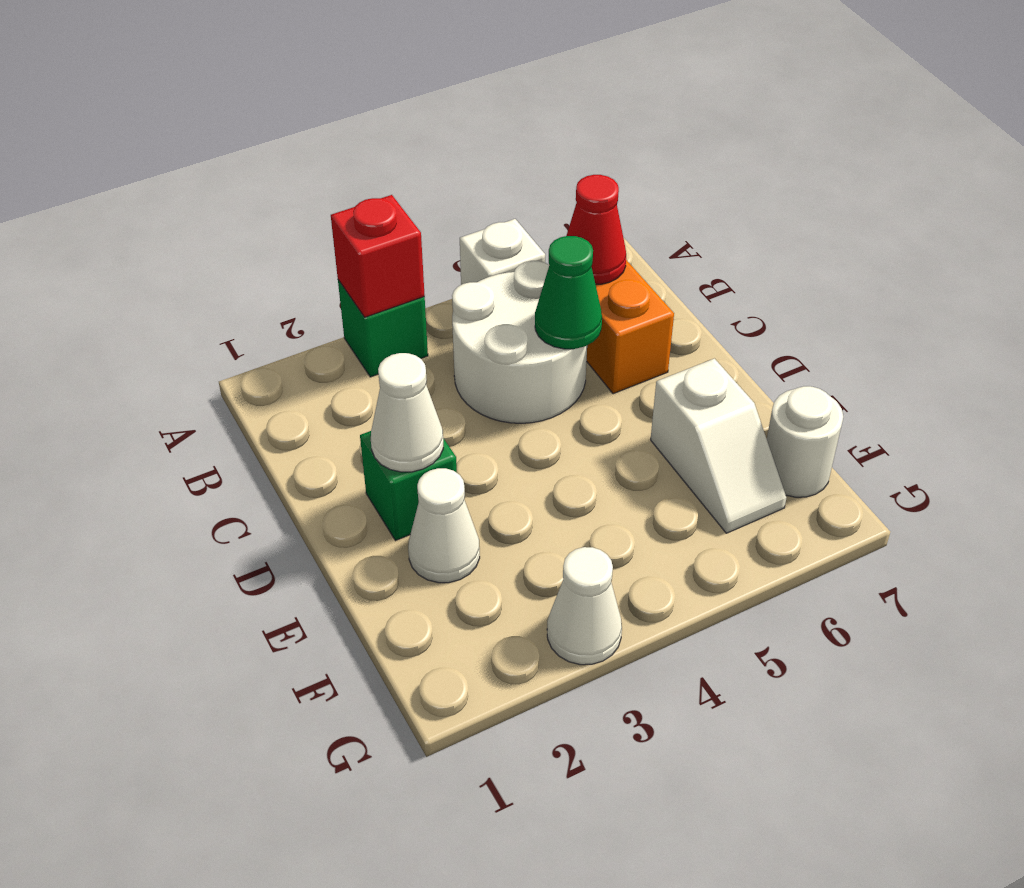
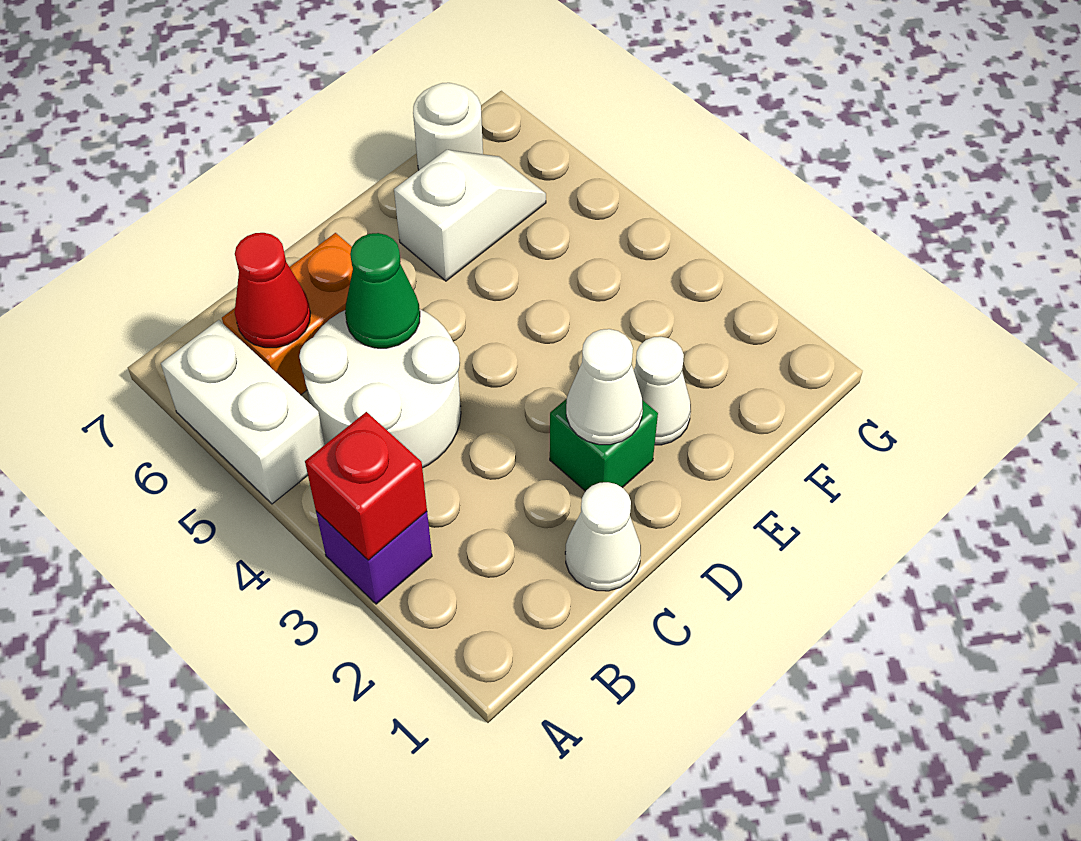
green brick A3 level 1 -> purple brick A3 level 1
white brick A5 level 1 -> white brick A5:A6 level 1
white cone G3 level 1 -> white cone C1 level 1

